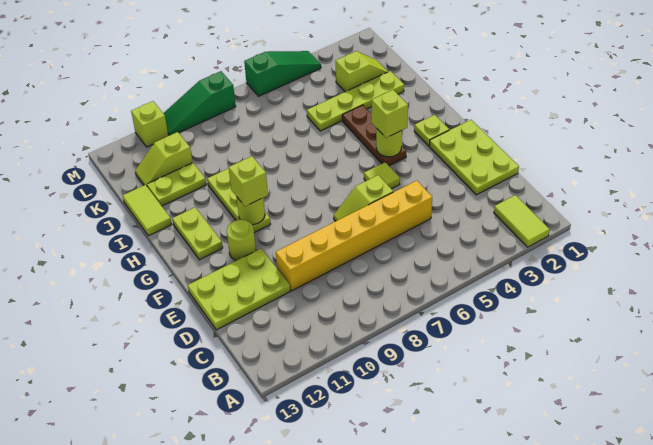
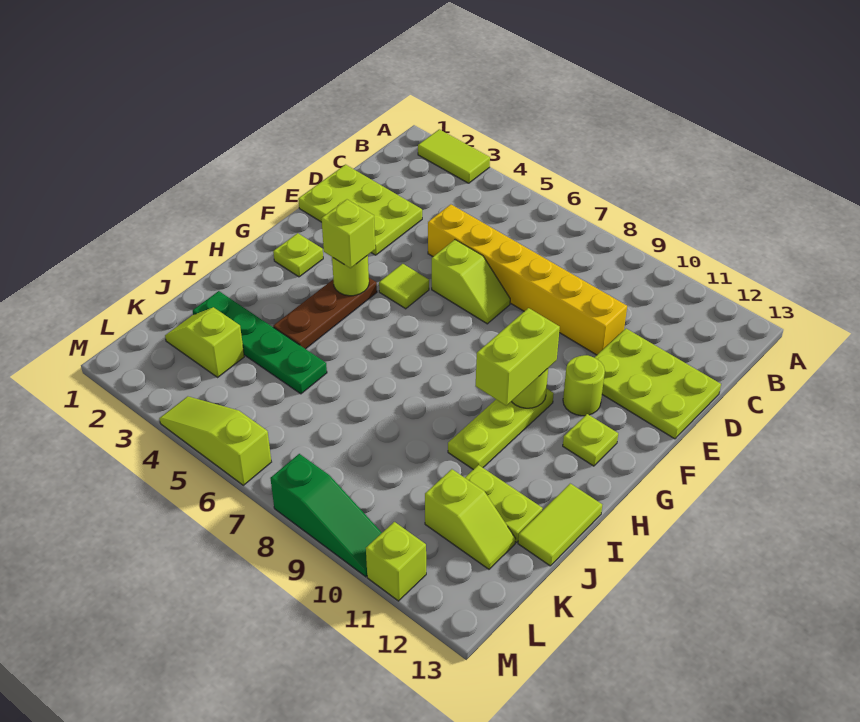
lime tile A2:B2 level 1 -> lime tile A2:A3 level 1
lime plate D1:F2 level 1 -> lime plate D1:E3 level 1
lime brick G10 level 3 -> lime brick G10:H10 level 3
lime plate G12:H12 level 1 -> lime plate G12 level 1
lime plate J2:J5 level 1 -> green plate J2:J5 level 1
green slope M4:M6 level 1 top 6 -> lime slope M4:M6 level 1 top 6

